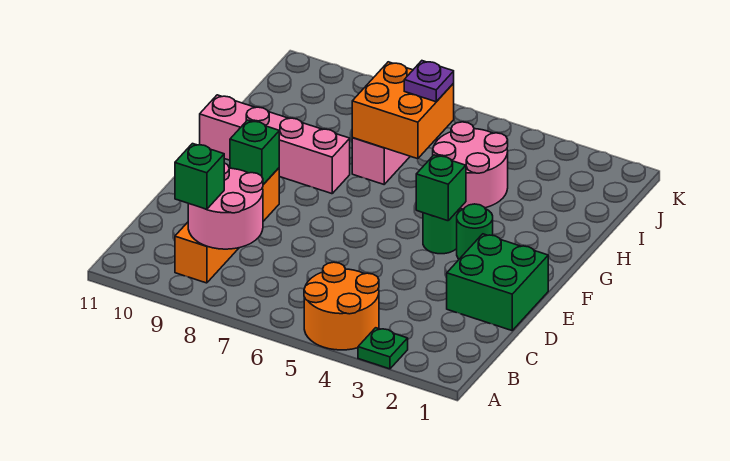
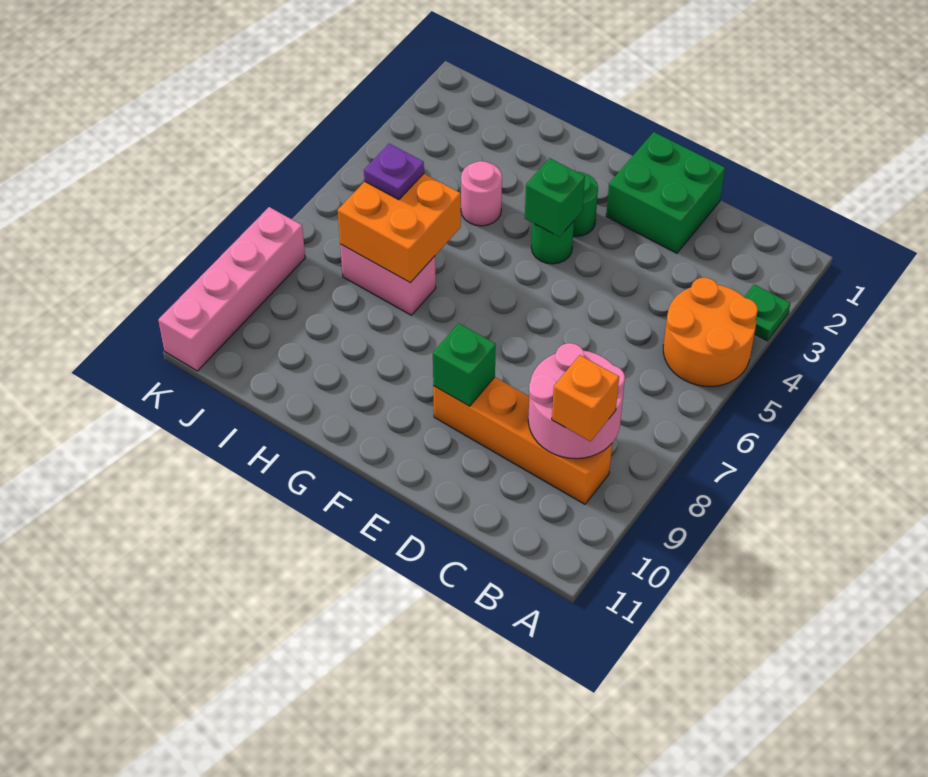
green brick B9 level 3 -> orange brick B9 level 3
pink brick G8:G11 level 1 -> pink brick K8:K11 level 1
pink round brick H4:I5 level 1 -> pink round brick H4 level 1

